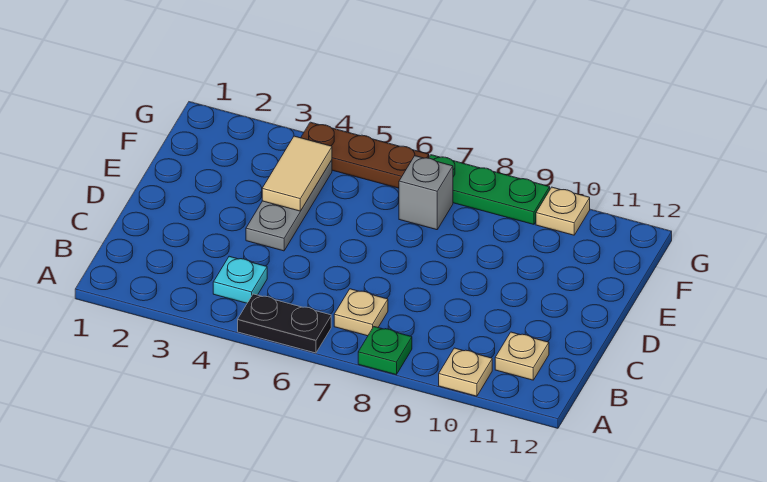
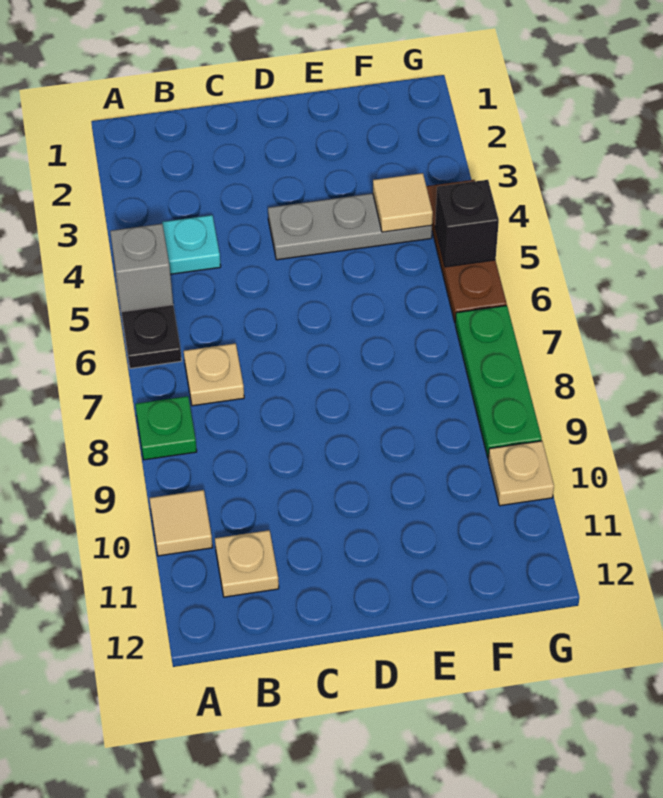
tan plate A10 level 1 -> tan tile A10 level 1
tan tile E4:F4 level 2 -> tan tile F4 level 2
grey brick F7 level 1 -> grey brick A5 level 2
none -> black brick G5 level 2

